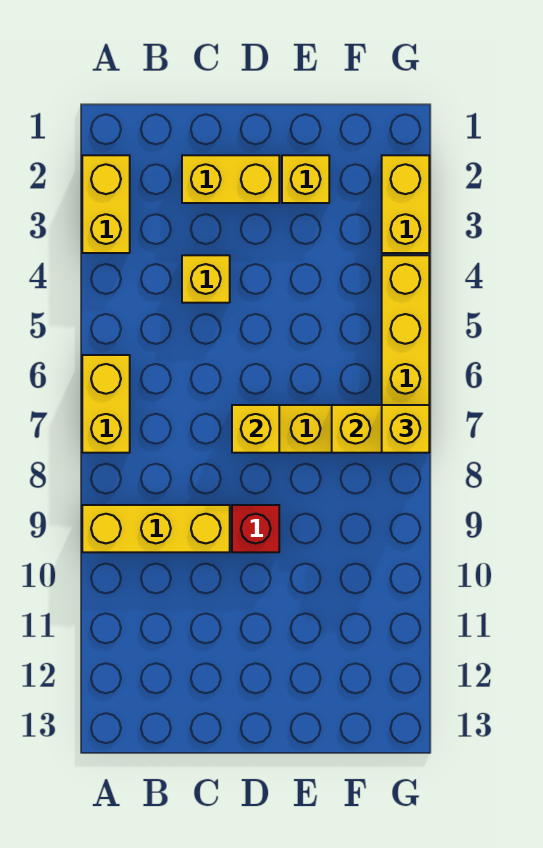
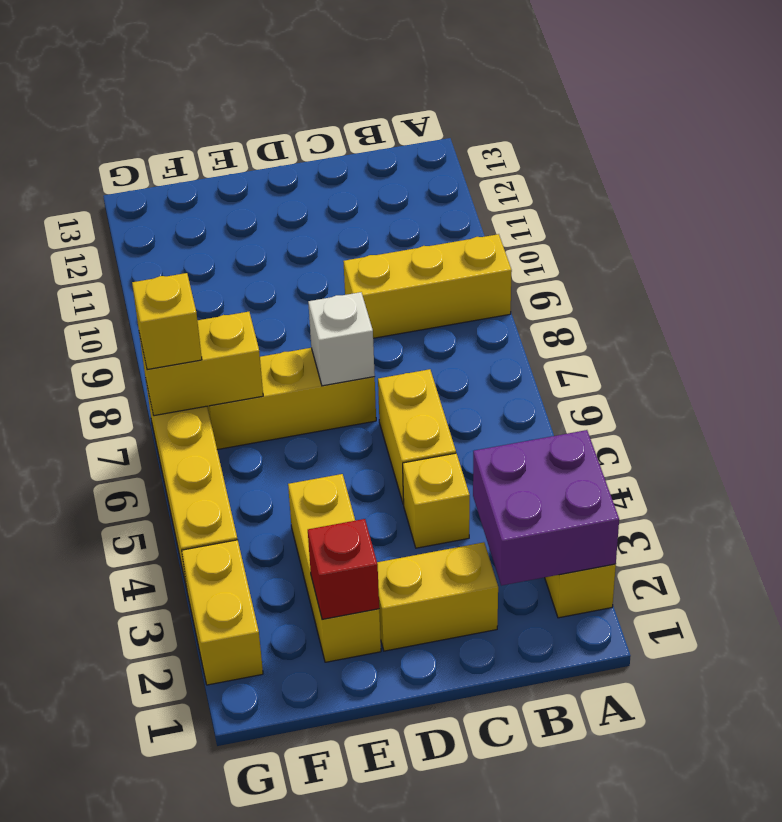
none -> purple brick A2:B3 level 2
yellow brick A6:A7 level 1 -> yellow brick C5:C6 level 1
yellow brick D7 level 2 -> white brick D7 level 2
red brick D9 level 1 -> red brick E2 level 2
yellow brick E2 level 1 -> yellow brick E2:E4 level 1

